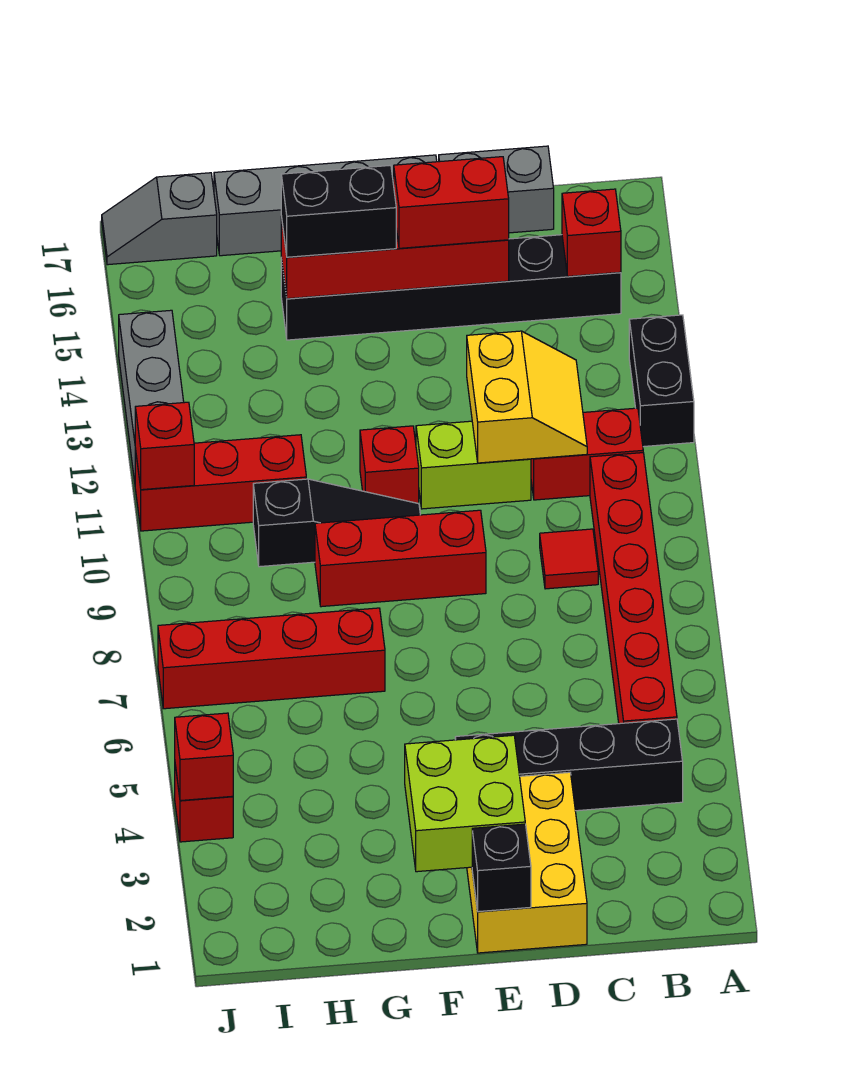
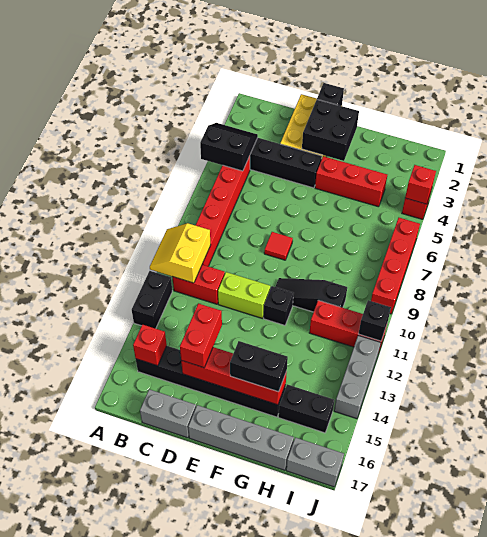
none -> black slope A4:B5 level 2 top 5
red tile C9 level 1 -> red tile E8 level 1
yellow slope C11:D12 level 2 top D -> yellow slope A10:B11 level 2 top B
red brick D15:E15 level 3 -> red brick D14:D15 level 3
lime brick E2:F3 level 2 -> black brick E2:F3 level 2
red brick E9:G9 level 1 -> red brick F4:H4 level 1
red brick F11 level 1 -> black brick F11 level 1
red brick G7:J7 level 1 -> red brick J6:J9 level 1
none -> black brick H15:I15 level 1
grey slope I17:J17 level 1 top I -> grey brick I17:J17 level 1
red brick J11 level 2 -> black brick J11 level 2

